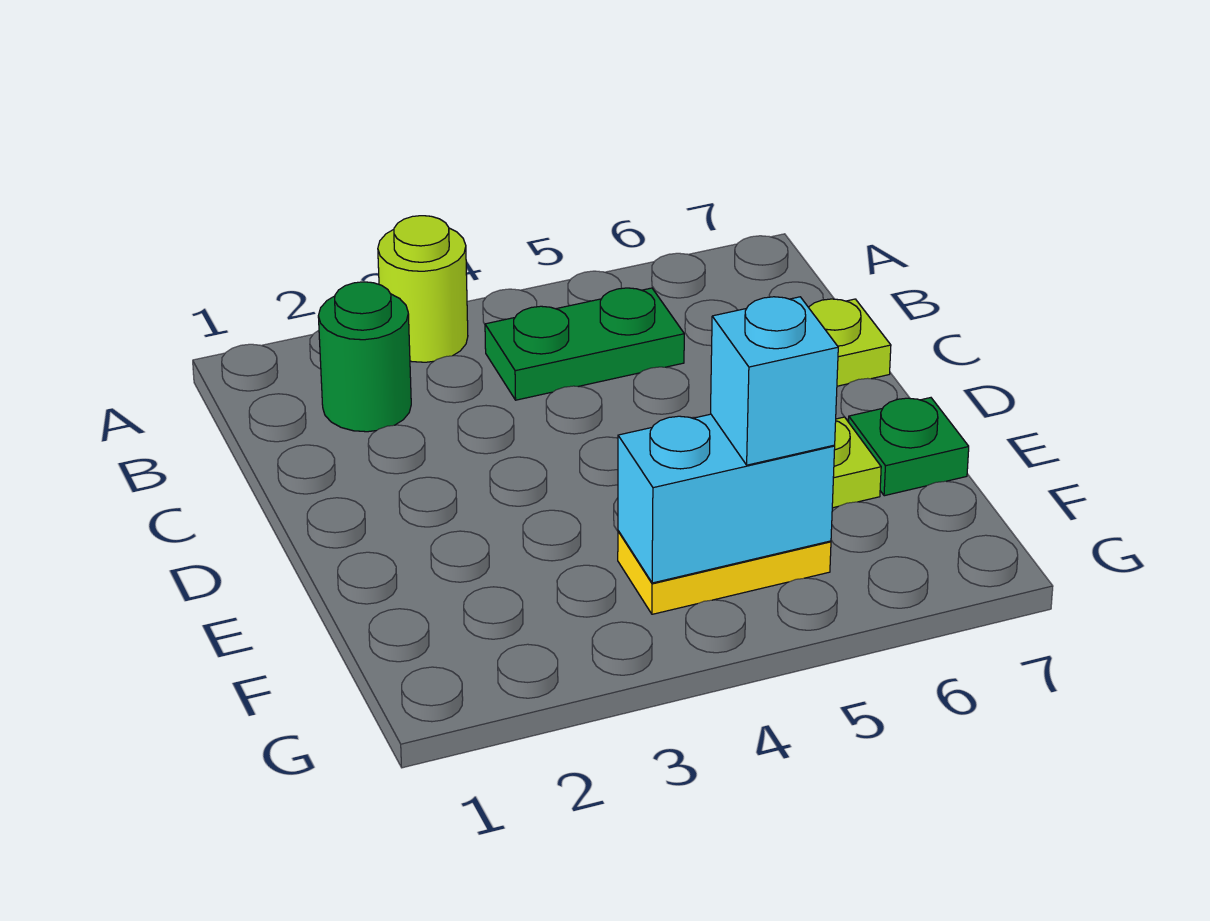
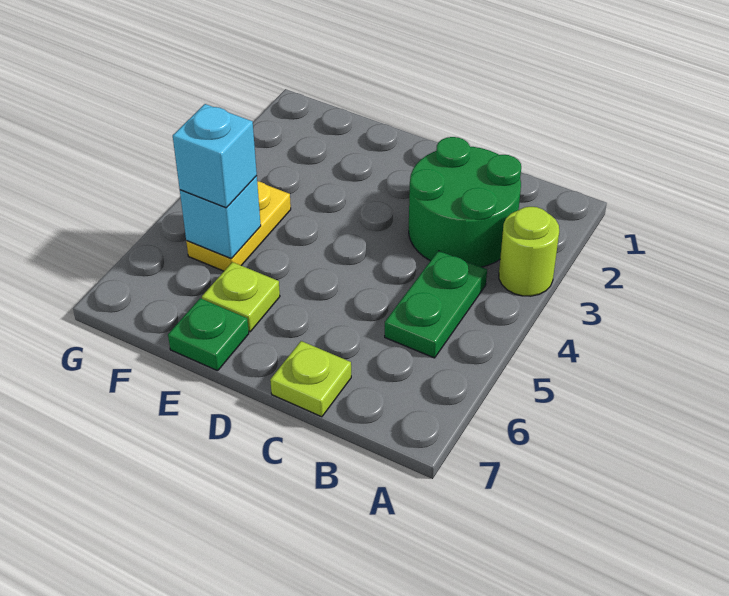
green round brick B2 level 1 -> green round brick B2:C3 level 1
cyan brick F4:F5 level 2 -> cyan brick F5 level 2

